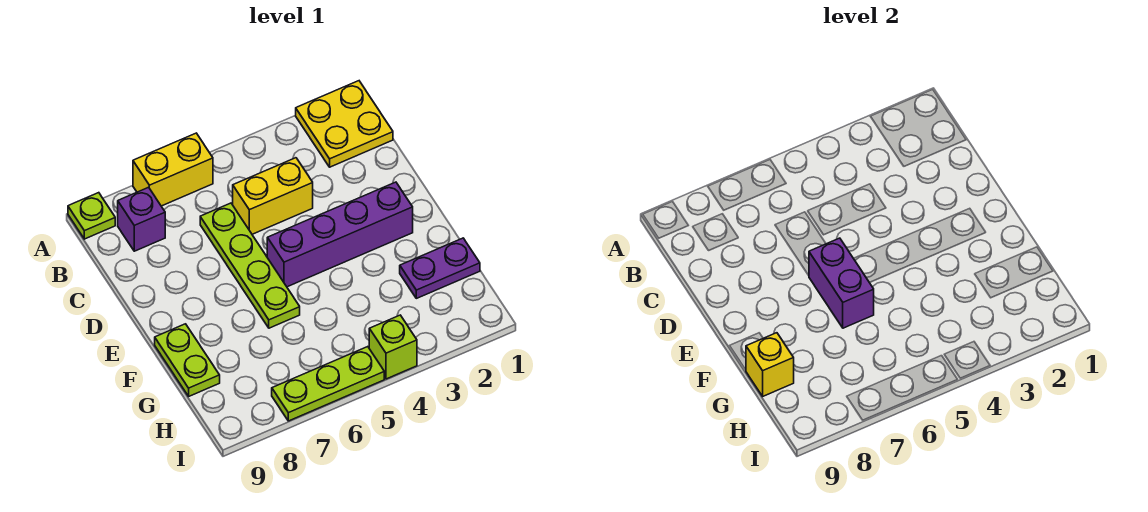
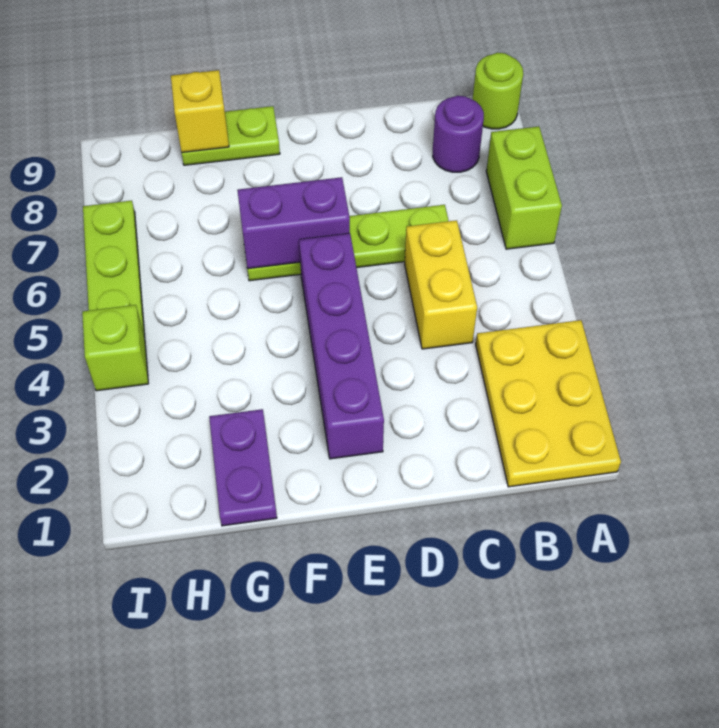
yellow plate A1:B2 level 1 -> yellow plate A1:B3 level 1
yellow brick A6:A7 level 1 -> lime brick A6:A7 level 1
lime plate A9 level 1 -> lime round brick A9 level 1
purple brick B8 level 1 -> purple round brick B8 level 1

